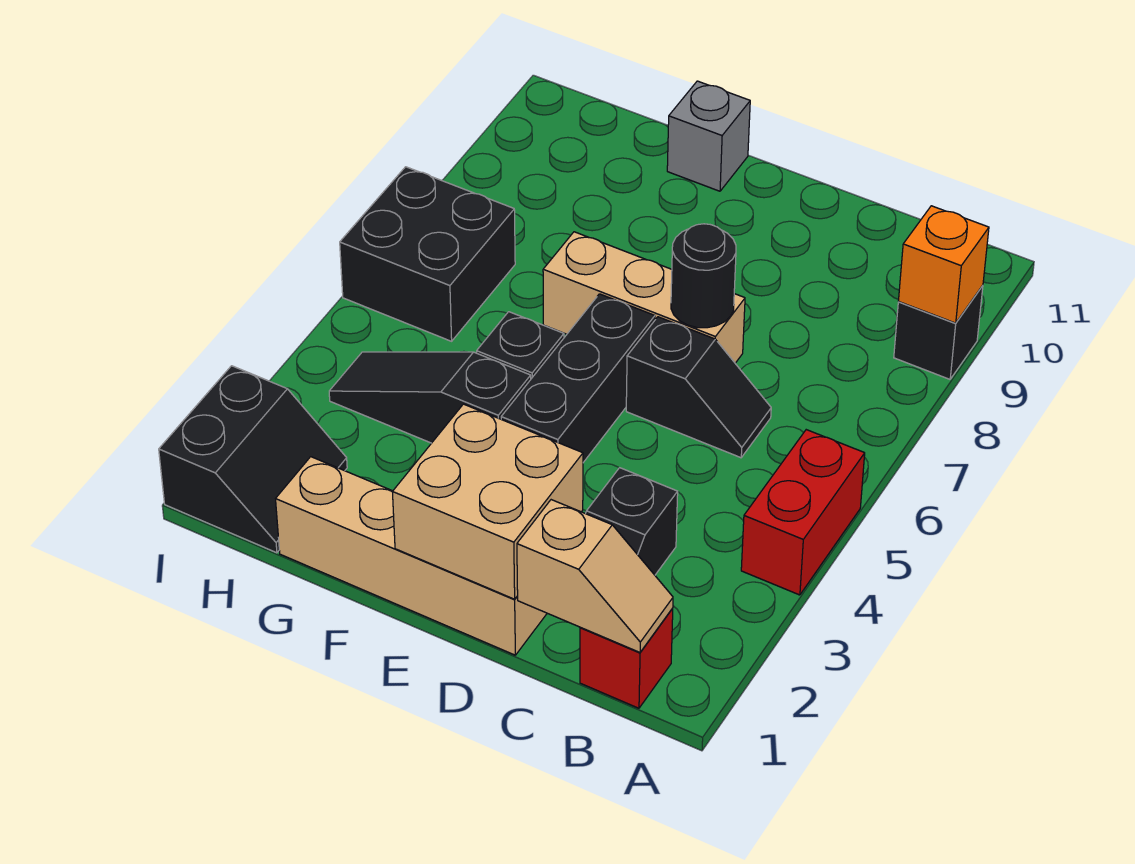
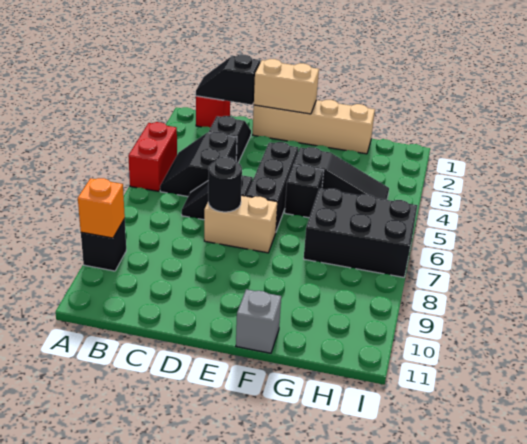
tan slope B1:C1 level 2 top C -> black slope B1:C1 level 2 top C
tan brick D1:E2 level 2 -> tan brick D1:E1 level 2
tan brick D7:F7 level 1 -> tan brick D7:E7 level 1
black slope H1:I2 level 1 top I -> black slope B4:C5 level 1 top C
black brick H6:I7 level 1 -> black brick G6:I7 level 1

